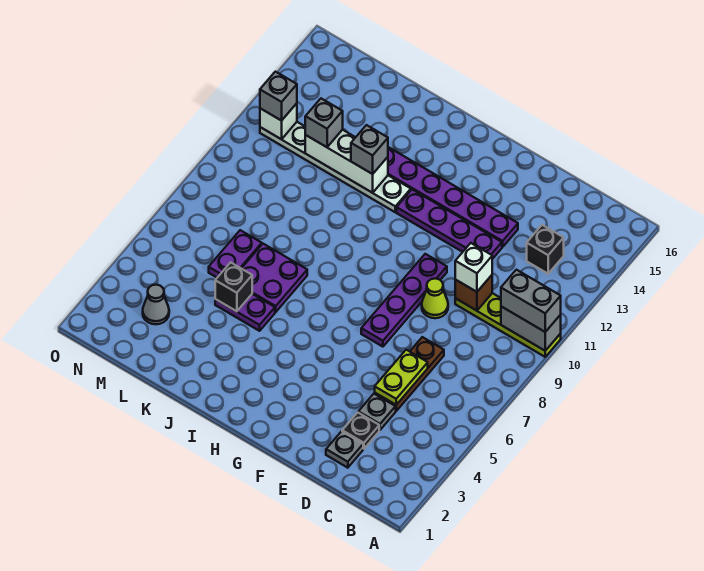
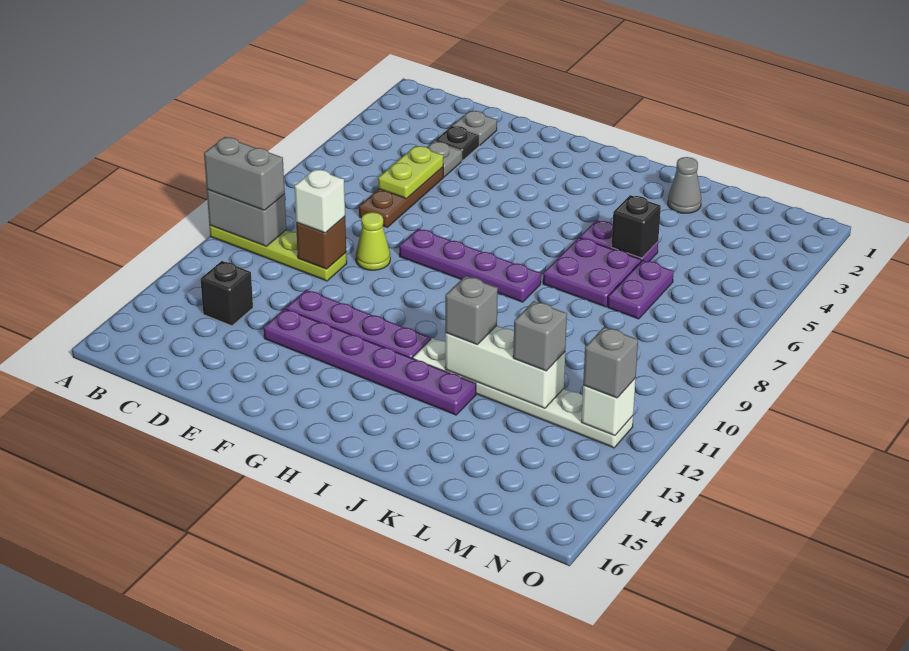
purple plate F7:F10 level 1 -> purple plate F8:I8 level 1
grey cone M3 level 1 -> grey cone K2 level 1

